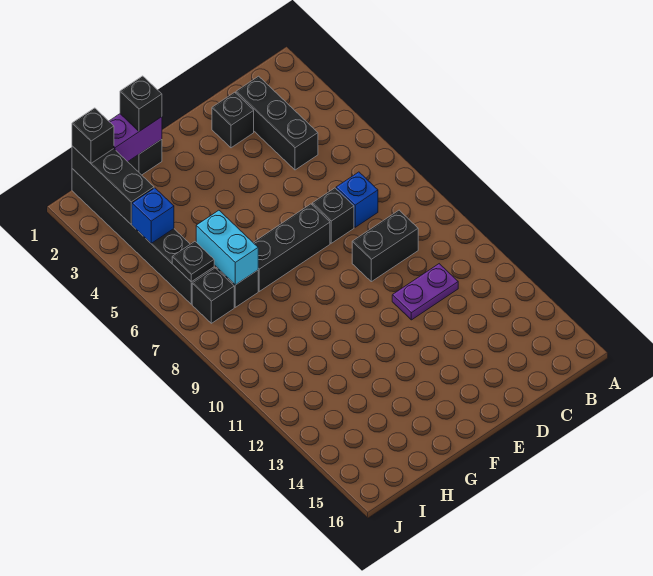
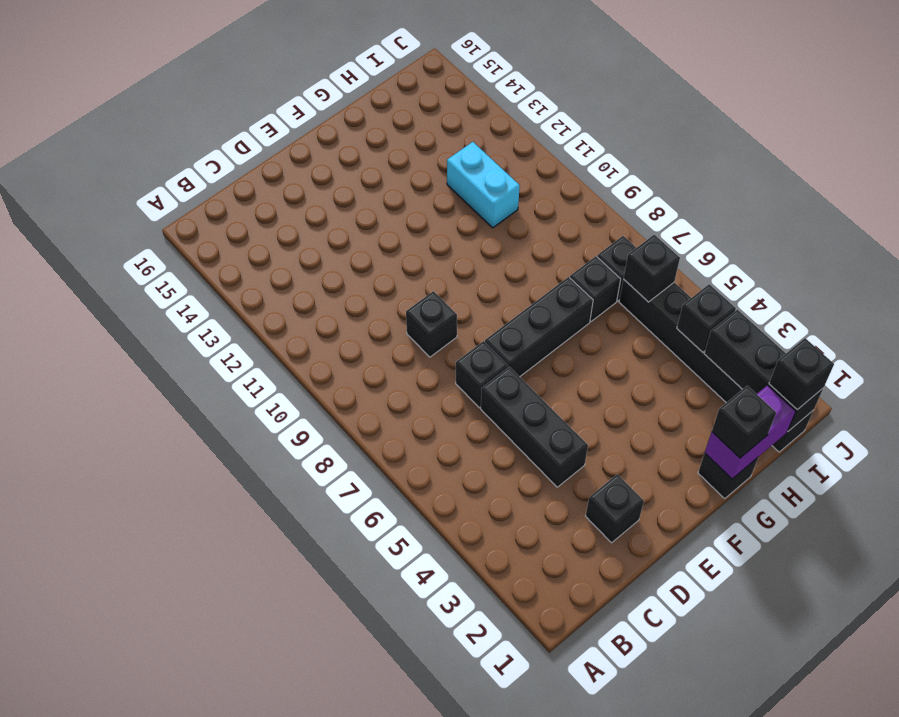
black brick C2:C4 level 1 -> black brick D4:D6 level 1
blue brick C7 level 1 -> none
black brick C9:D9 level 1 -> black brick D9 level 1
purple plate C11:D11 level 1 -> none
cyan brick H6:H7 level 2 -> cyan brick H11:H12 level 1
blue brick I4 level 2 -> black brick I4 level 2
black plate I6 level 2 -> black brick I6 level 2

